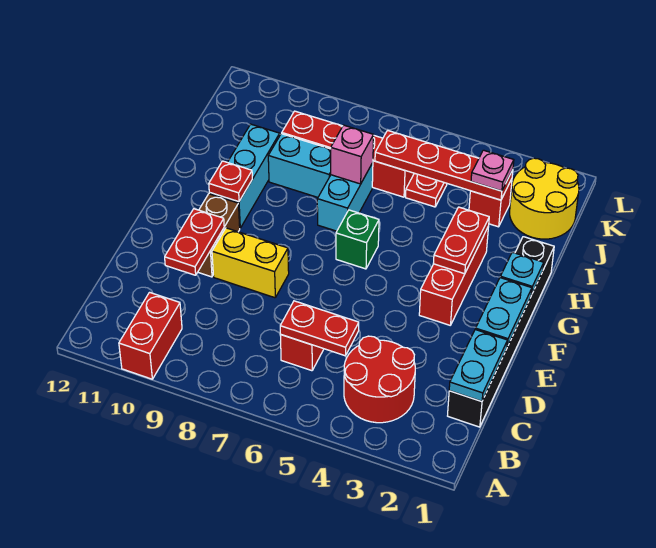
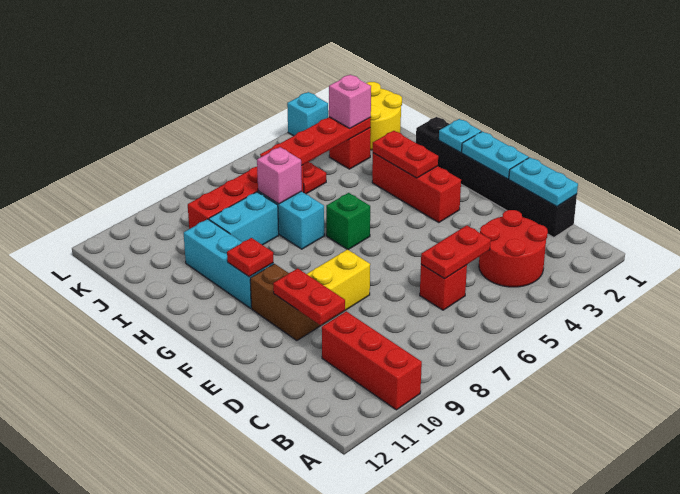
red brick A10:B10 level 1 -> red brick A10:C10 level 1
pink plate J3 level 3 -> pink brick J3 level 3
none -> cyan brick L3 level 1

